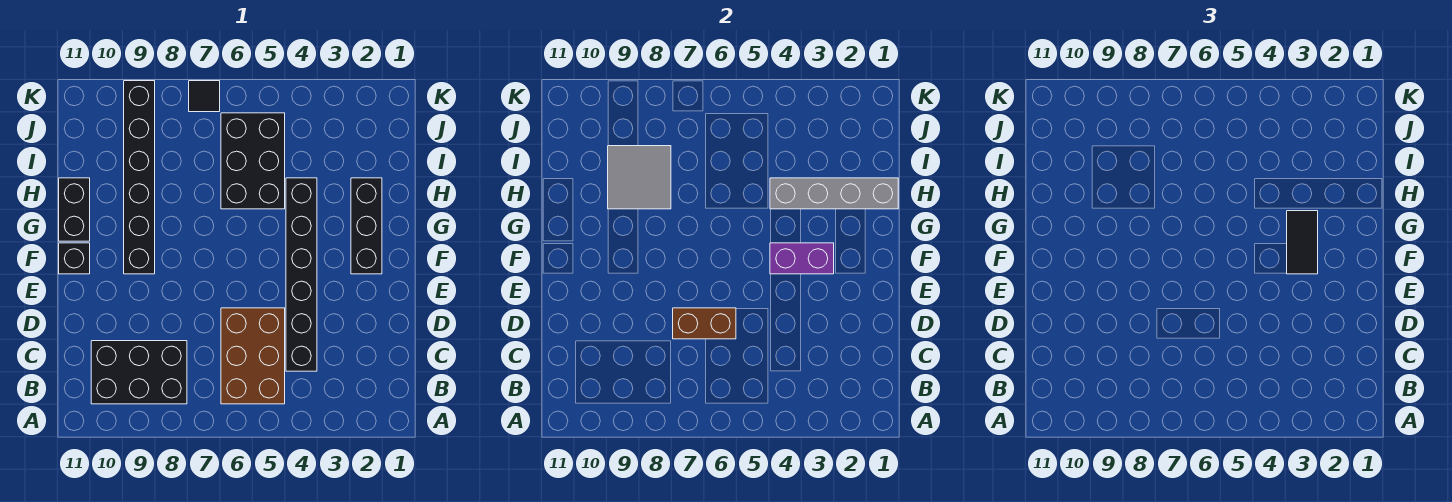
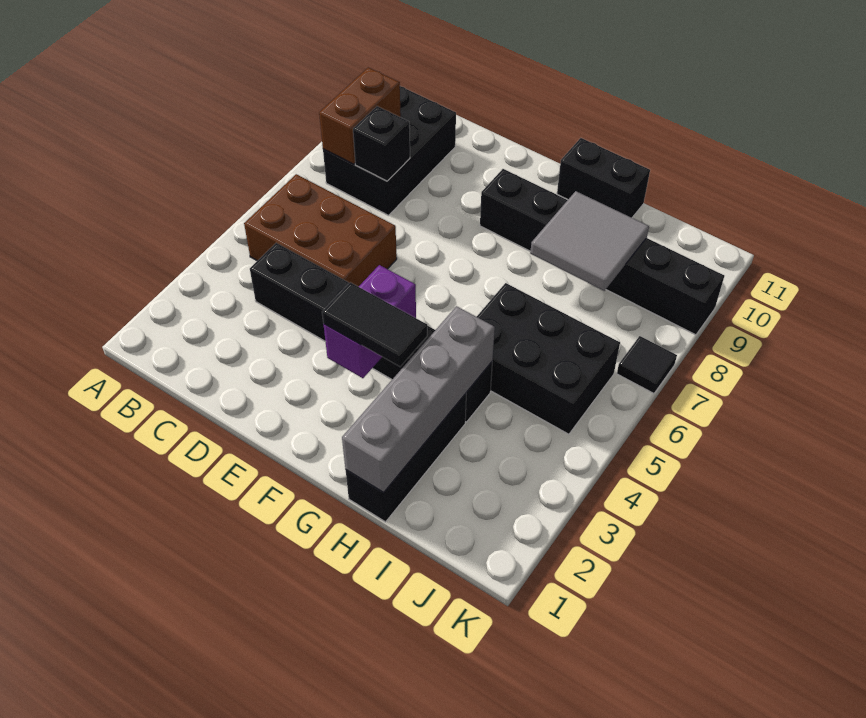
brown brick D6:D7 level 2 -> brown brick B8:B9 level 2
black brick F2:H2 level 1 -> black brick H1:H3 level 1
black brick F11 level 1 -> black brick C8 level 2

